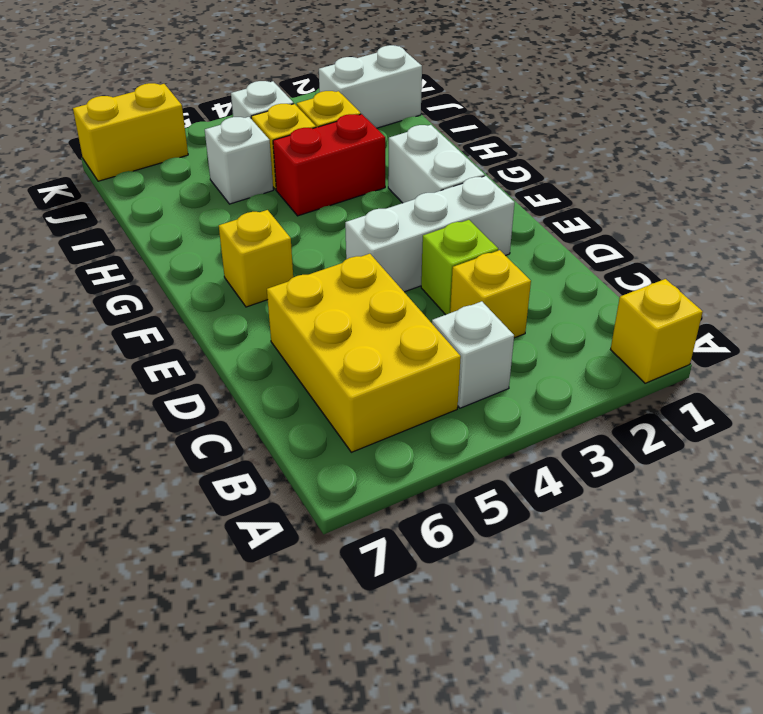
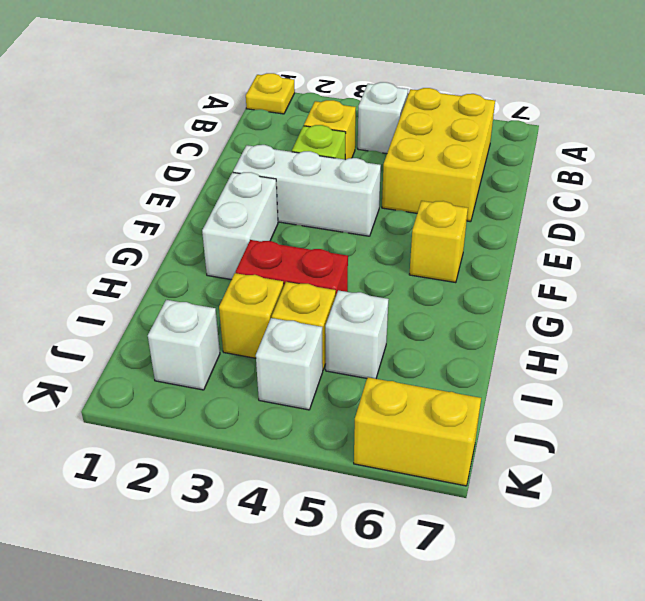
yellow brick A1 level 1 -> yellow plate A1 level 1
white brick J1:J2 level 1 -> white brick J2 level 1

